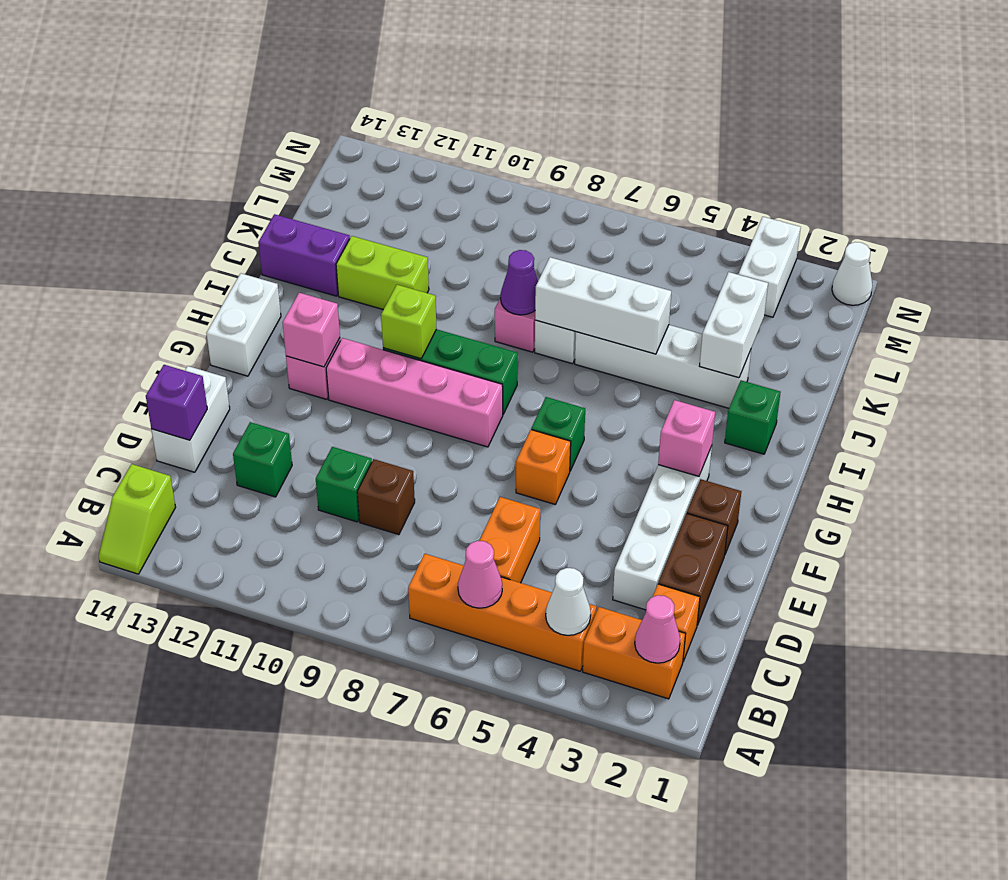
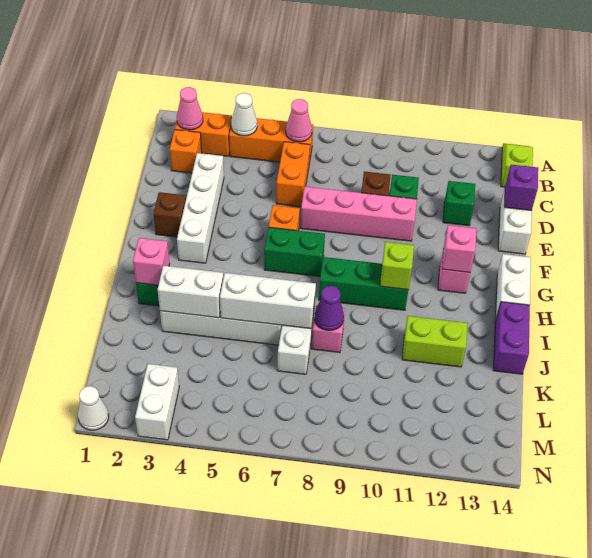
orange brick B4:B7 level 1 -> orange brick B4:B6 level 1
brown brick D2:E2 level 1 -> none
pink brick G3 level 2 -> pink brick I2 level 2
green brick G6 level 1 -> green brick G6:G7 level 1
pink brick G8:G11 level 1 -> pink brick E7:E10 level 1
white brick J3:K3 level 2 -> white brick J3:J4 level 2
purple brick J13:J14 level 1 -> purple brick I14:J14 level 1

